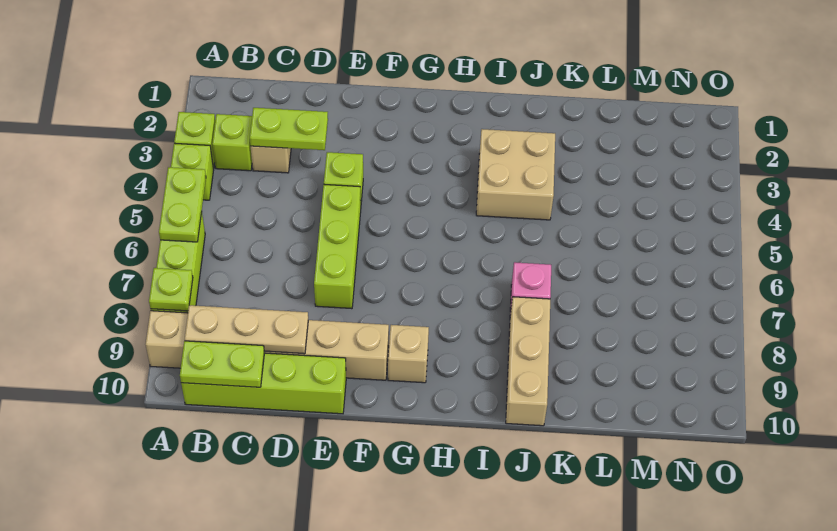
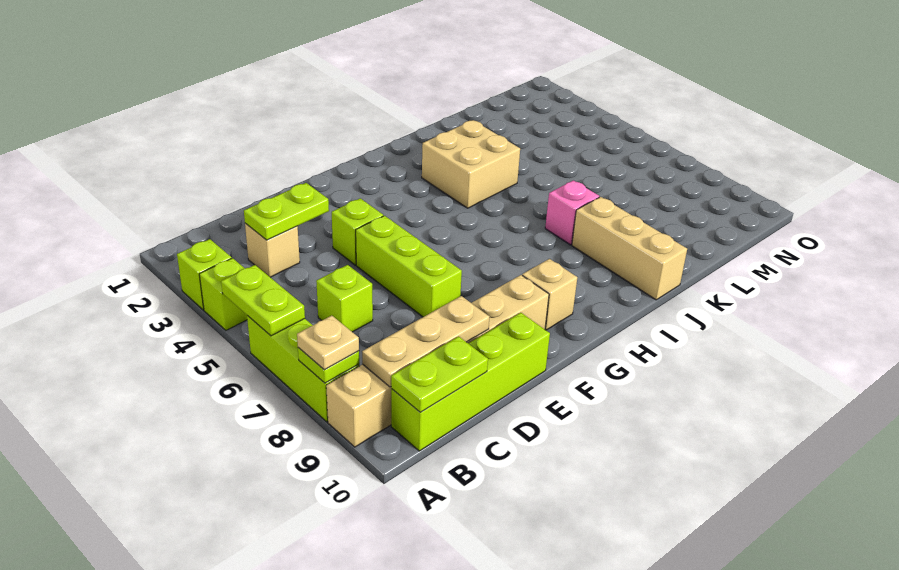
none -> tan plate A8 level 3
lime brick B3 level 1 -> lime brick C6 level 1

